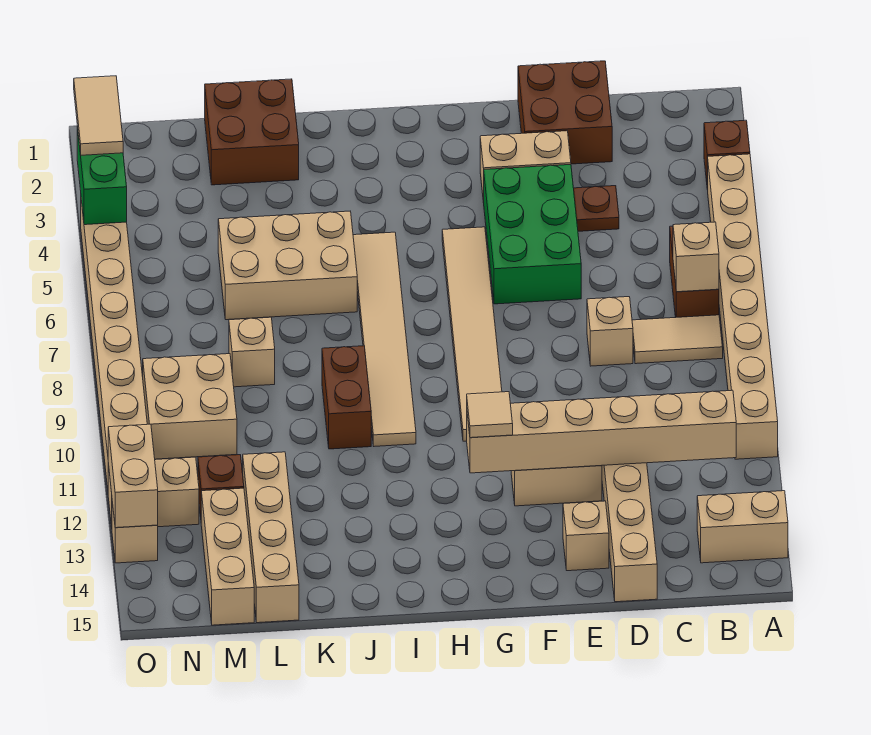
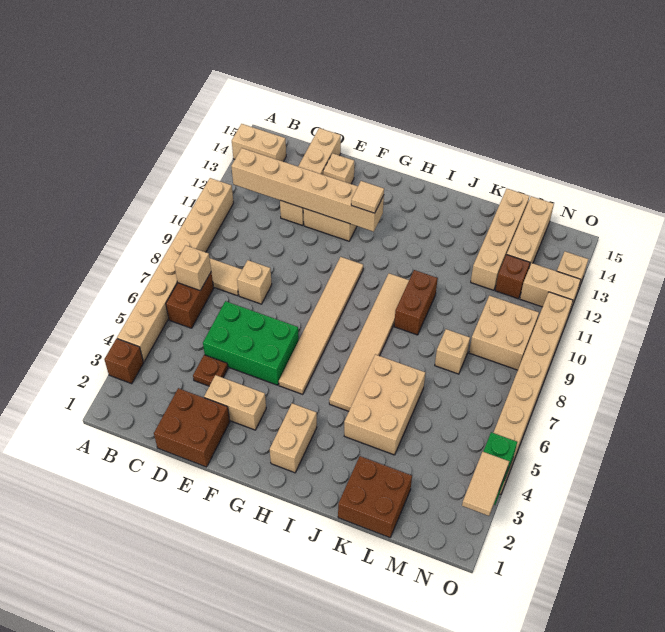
green brick E4:F6 level 1 -> green brick D5:F6 level 1
tan brick J5:L6 level 1 -> tan brick J4:K6 level 1
tan brick O12:O13 level 2 -> tan brick H2:H3 level 1

